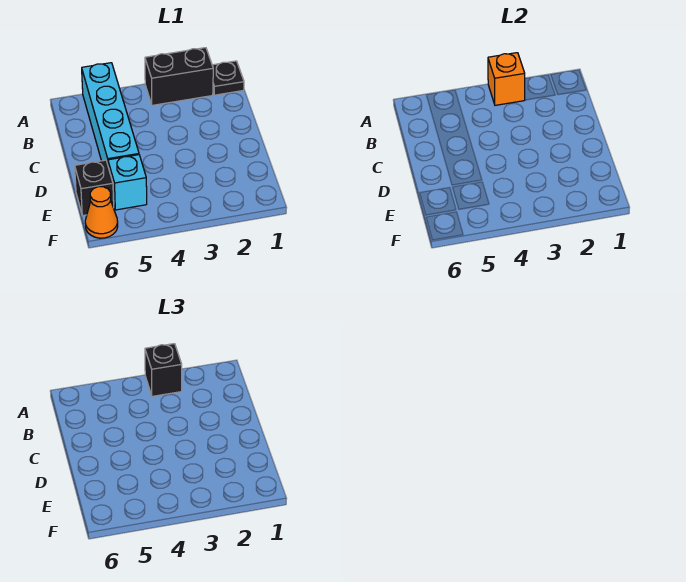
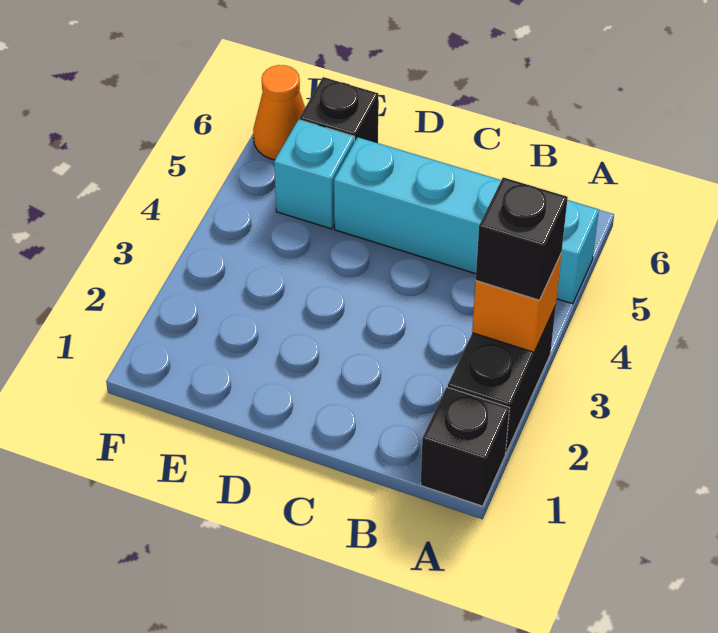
black plate A1 level 1 -> black brick A1 level 1

